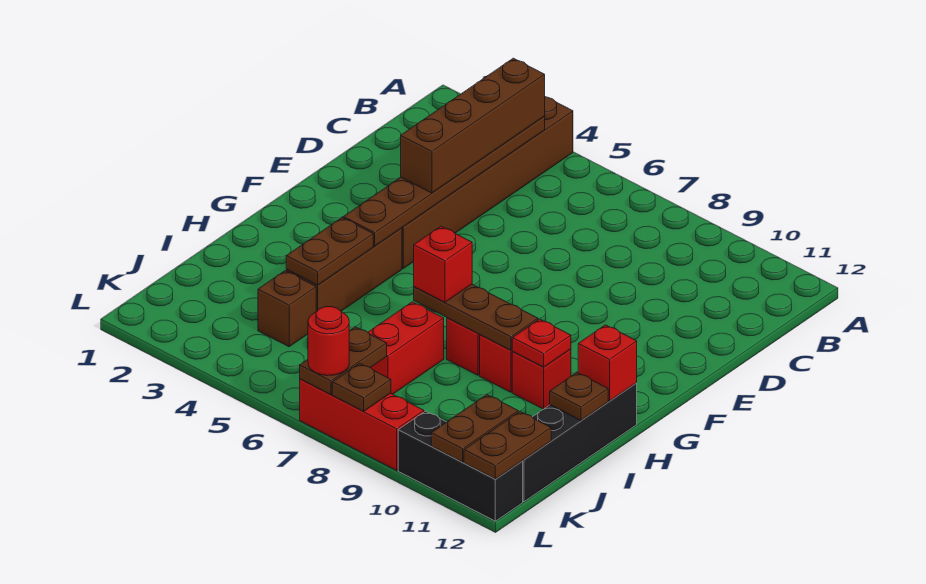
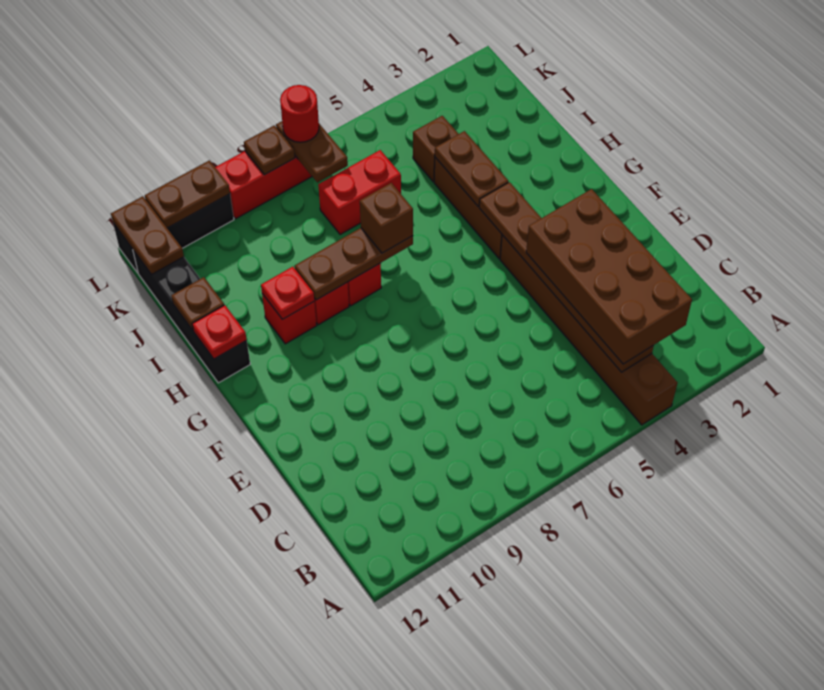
brown brick B4:E4 level 3 -> brown brick B3:E4 level 3
red brick H7 level 3 -> brown brick H7 level 3
red brick H12 level 2 -> red plate H12 level 2
red brick I7:J7 level 1 -> red brick J6:J7 level 1
brown plate K11:L11 level 2 -> brown plate L10:L11 level 2

